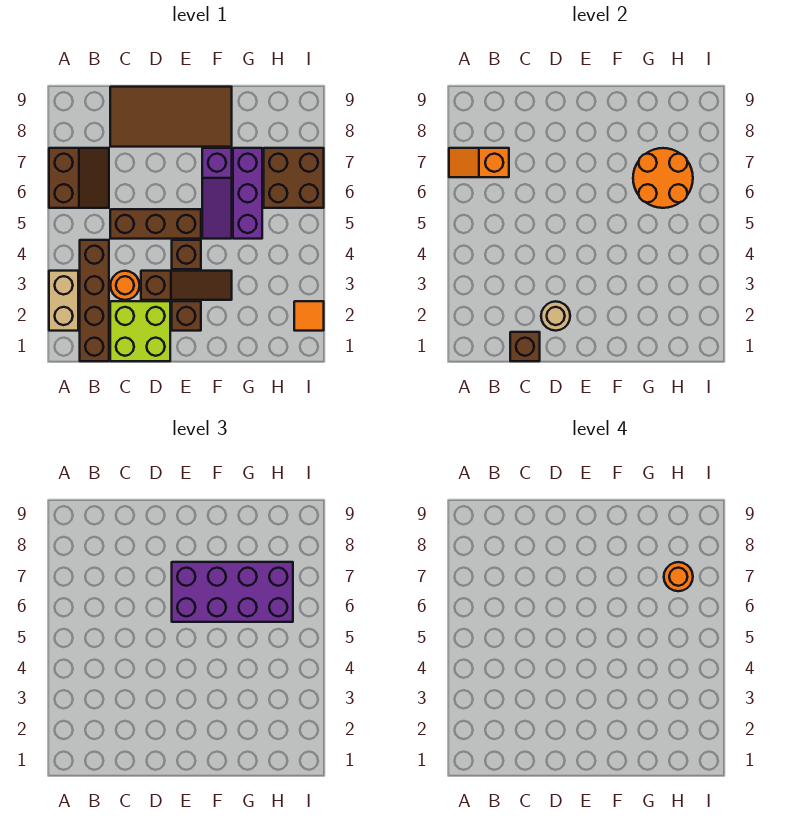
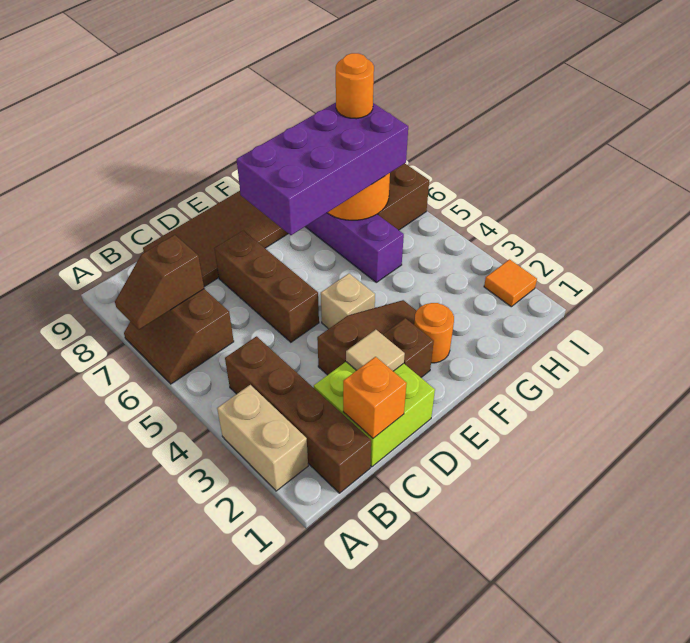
brown slope A6:B7 level 1 top A -> brown slope A6:B7 level 1 top B
orange slope A7:B7 level 2 top B -> brown slope A7:B7 level 2 top B
brown brick C1 level 2 -> orange brick C1 level 2
orange round brick C3 level 1 -> orange round brick F2 level 1
brown brick C5:E5 level 1 -> brown brick D5:D7 level 1
tan round brick D2 level 2 -> tan tile D2 level 2
brown brick E4 level 1 -> tan brick E4 level 1
purple slope F5:F7 level 1 top 7 -> none

